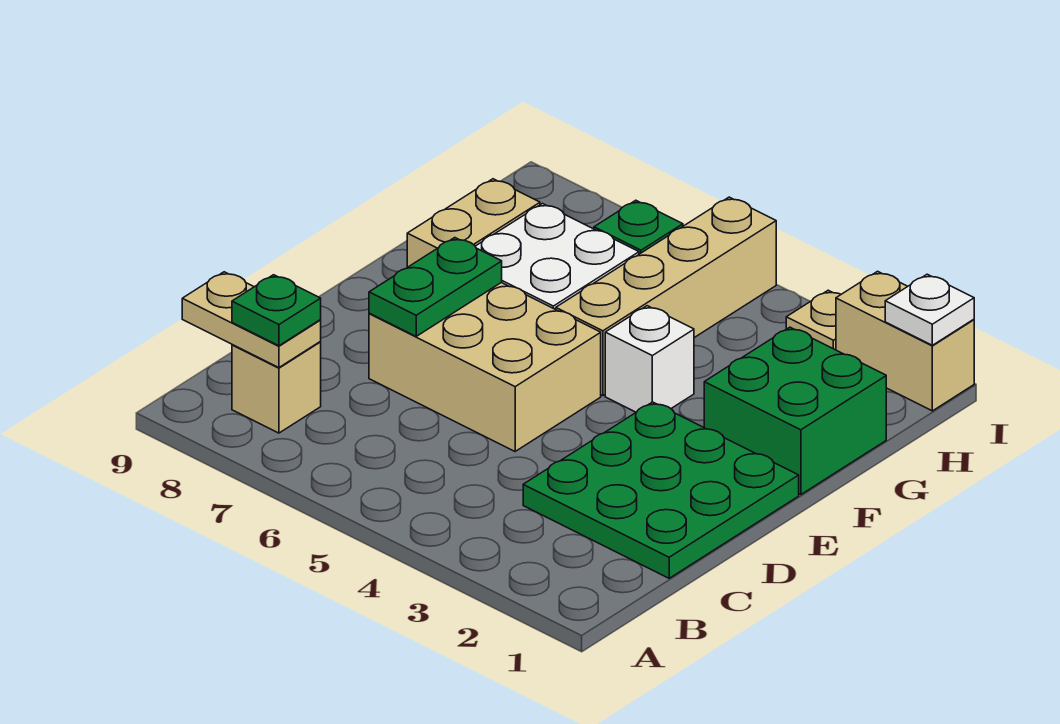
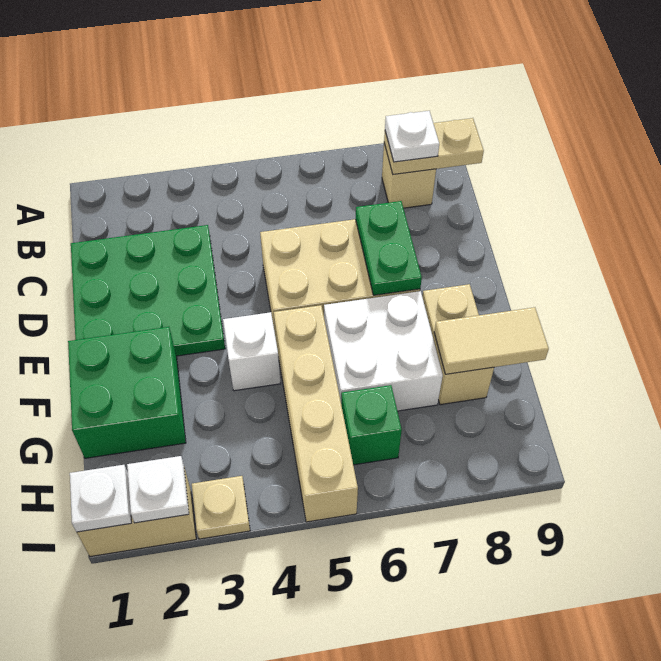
green plate B8 level 3 -> white plate B8 level 3
none -> tan tile G8:G9 level 2
none -> white plate I2 level 2

